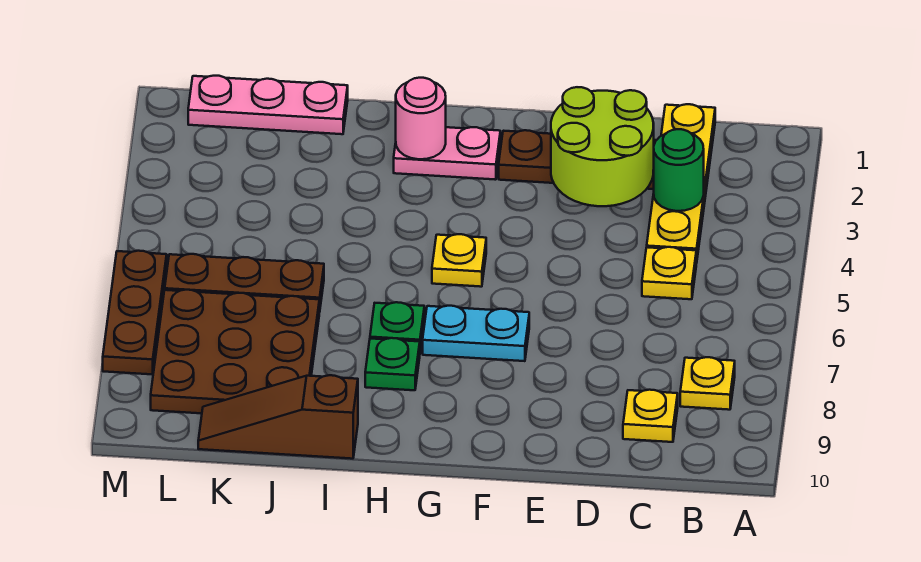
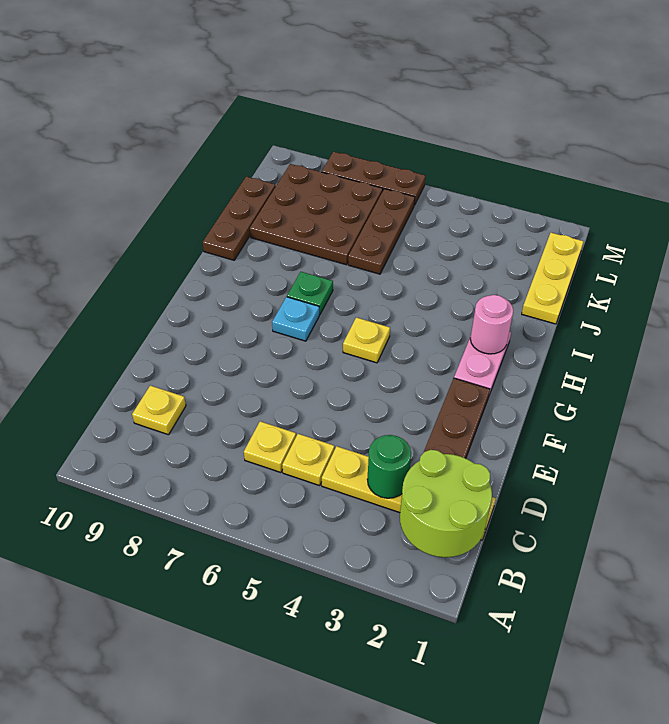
yellow plate B8 level 1 -> yellow plate C6 level 1
lime round brick D2:E3 level 2 -> lime round brick B1:C2 level 2
cyan plate F7:G7 level 1 -> cyan plate G7 level 1
green plate H8 level 1 -> none
brown slope I10:K10 level 1 top I -> brown plate I10:K10 level 1
pink plate J1:L1 level 1 -> yellow plate J1:L1 level 1

